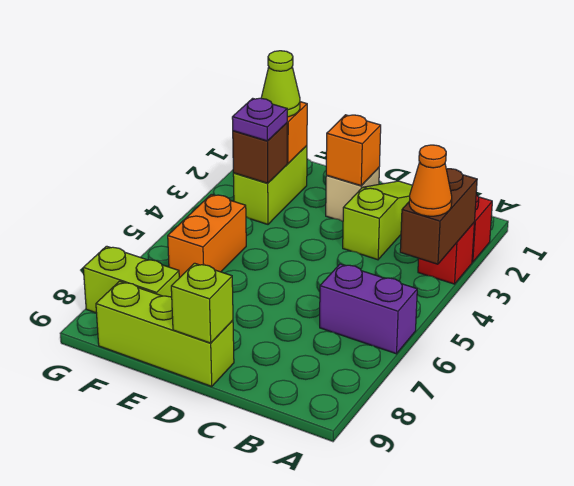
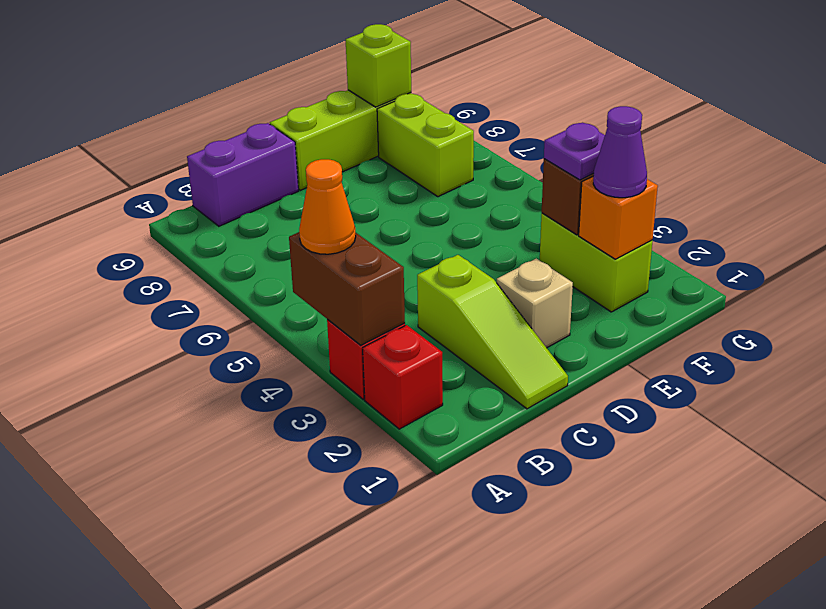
purple brick A6:B6 level 1 -> purple brick B9:C9 level 1
orange brick D2 level 2 -> none
lime brick D9 level 2 -> lime brick F9 level 2
lime cone F2 level 3 -> purple cone F2 level 3
orange brick F5:F6 level 1 -> none
lime brick F8:G8 level 1 -> lime brick F7:F8 level 1

